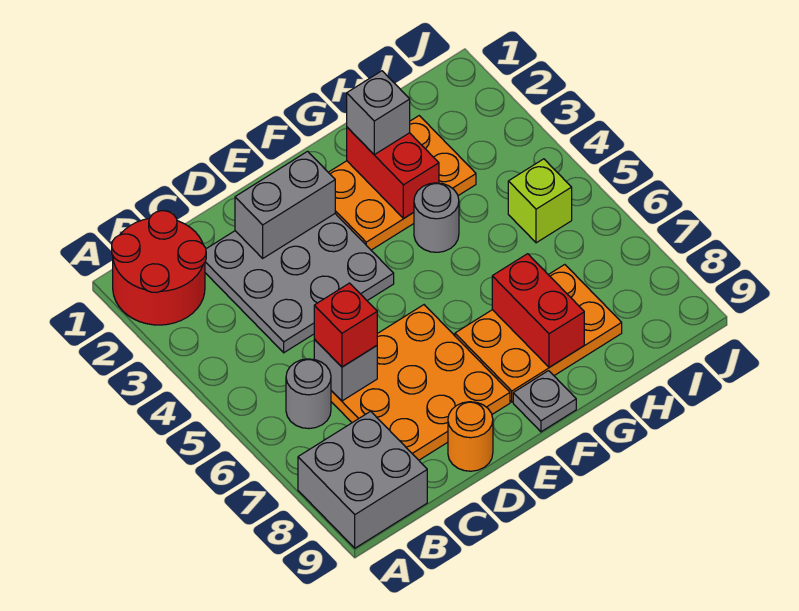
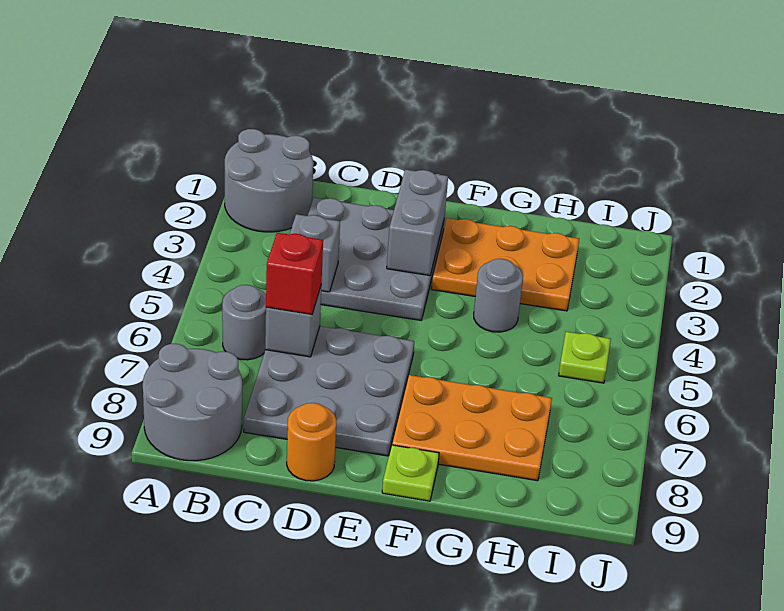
red round brick A1:B2 level 1 -> grey round brick A1:B2 level 1
grey brick A8:B9 level 1 -> grey round brick A8:B9 level 1
orange plate C6:E8 level 1 -> grey plate C6:E8 level 1
grey brick D2:E2 level 2 -> grey brick E2:E3 level 2
grey plate F9 level 1 -> lime plate F9 level 1
red brick G2:G3 level 2 -> none
grey brick G2 level 3 -> grey brick C4 level 2
red brick G7:G8 level 2 -> none
lime brick I5 level 1 -> lime plate I5 level 1

